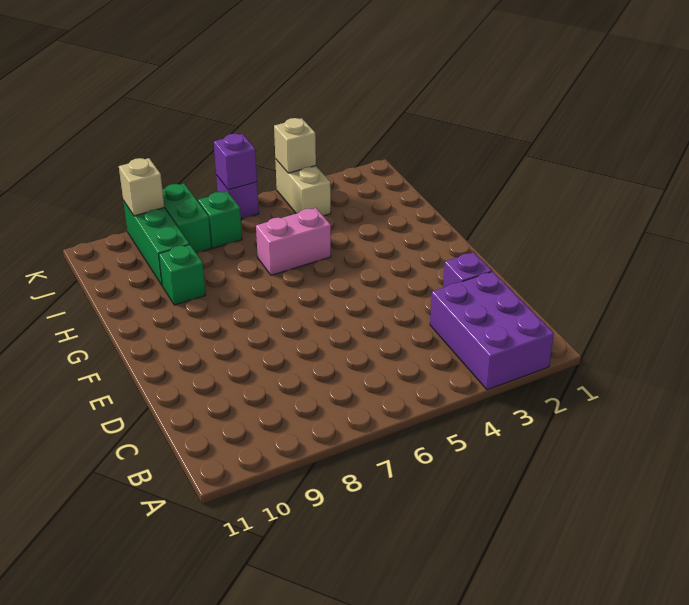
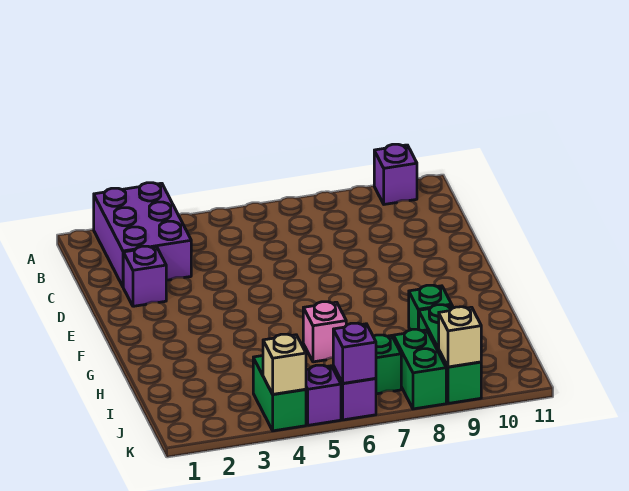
none -> purple brick A10 level 1
pink brick H5:H6 level 1 -> pink brick H6 level 1
tan brick J4:K4 level 1 -> green brick J4:K4 level 1
none -> purple brick K5 level 1

